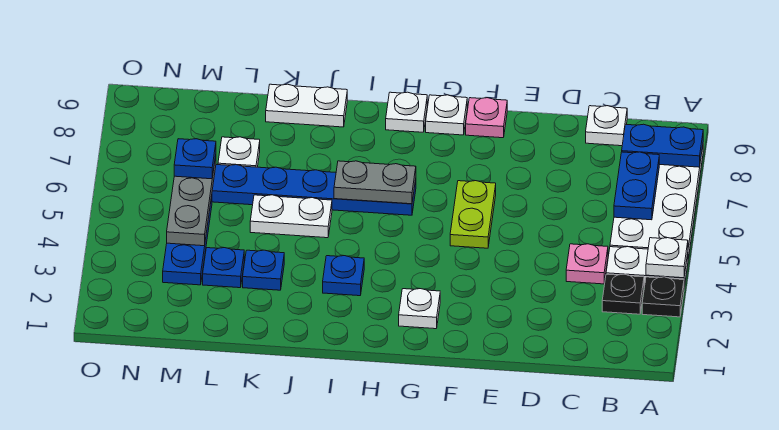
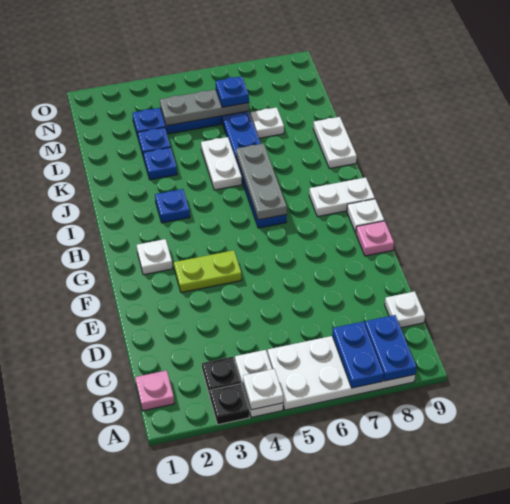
blue plate B6:B7 level 2 -> blue plate A7:B7 level 2
pink plate C4 level 1 -> pink plate B1 level 1
lime plate F5:F6 level 1 -> lime plate F3:F4 level 1
grey plate H6:I6 level 2 -> grey plate H6:J6 level 2
white plate H9 level 1 -> white plate H8:H9 level 1

